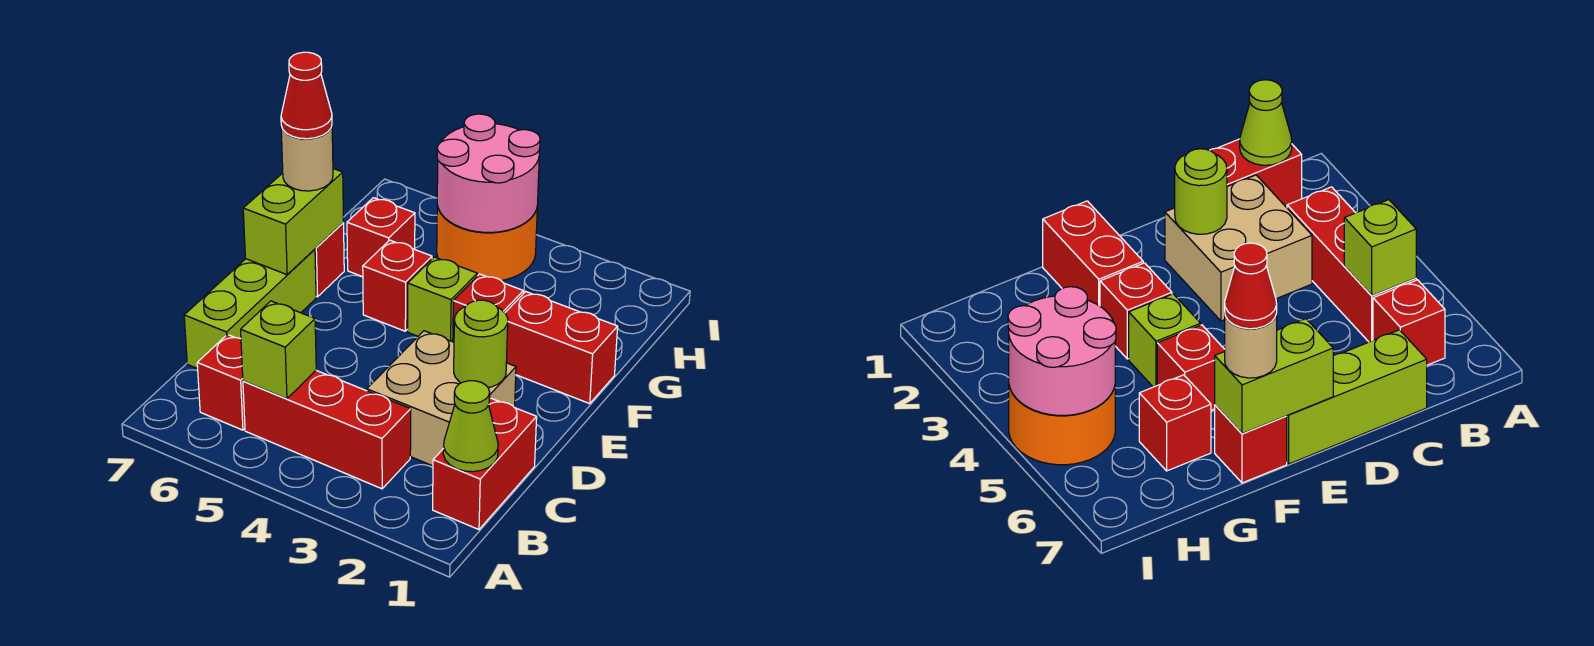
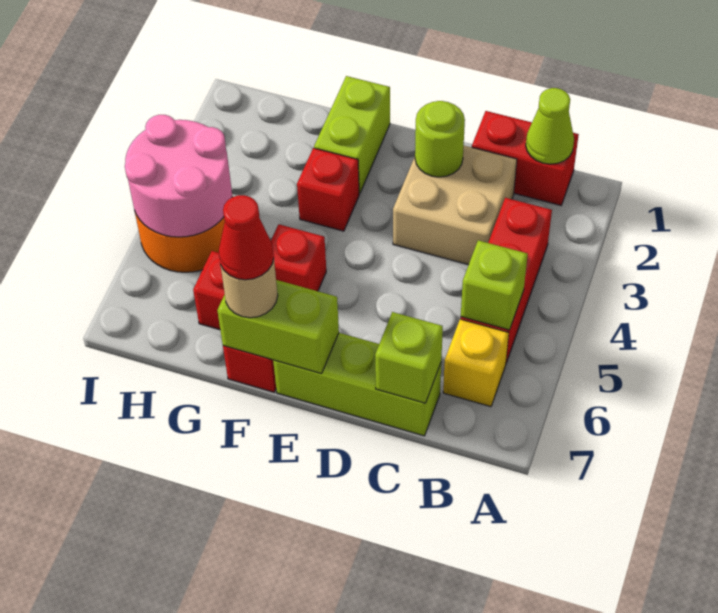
red brick B6 level 1 -> yellow brick B6 level 1
red brick F1:F2 level 1 -> lime brick F1:F2 level 1
lime brick F4 level 1 -> lime brick C7 level 2

